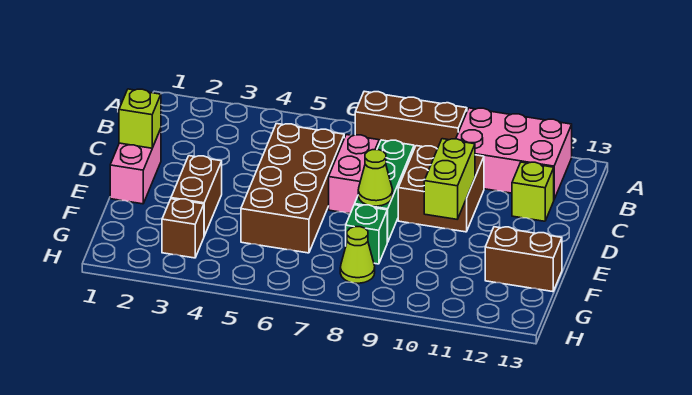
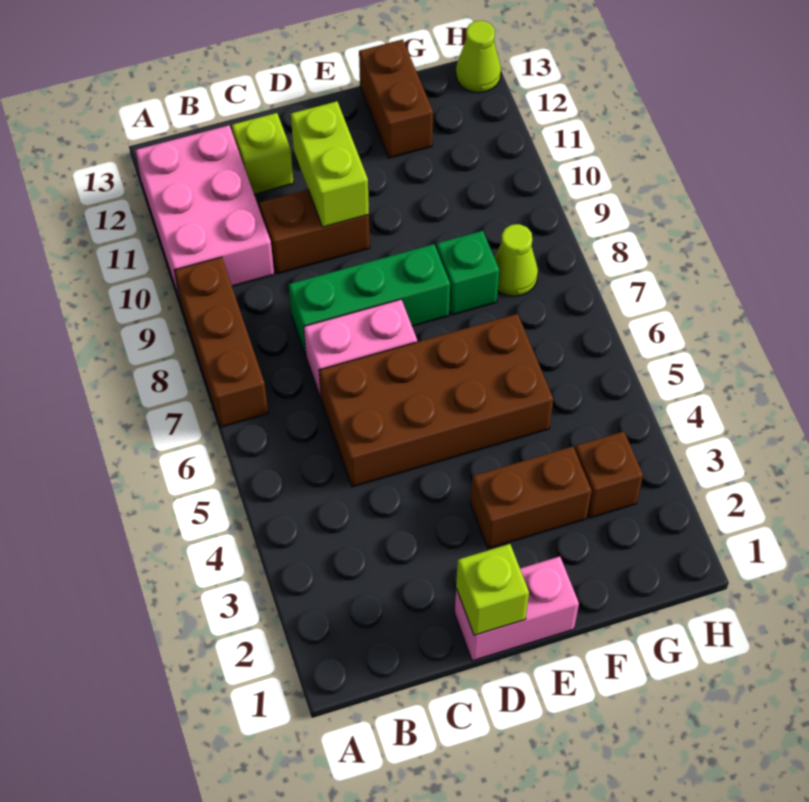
brown brick C9:D10 level 1 -> brown brick C10:D10 level 1
lime brick D10:E10 level 2 -> lime brick D10:D11 level 2
lime cone E8 level 2 -> lime cone H13 level 1

